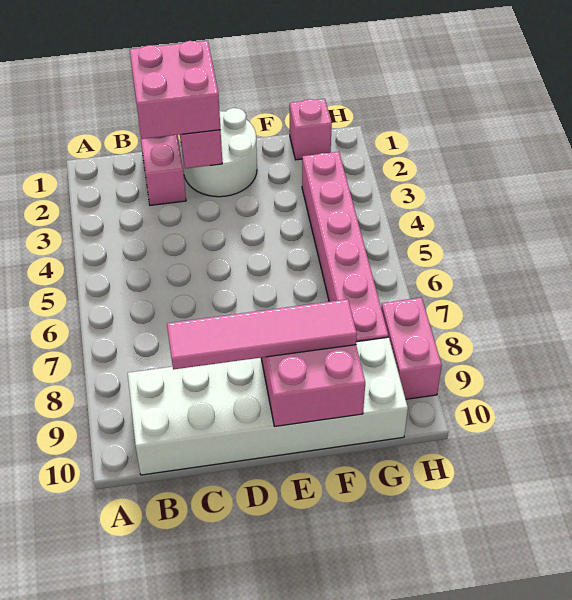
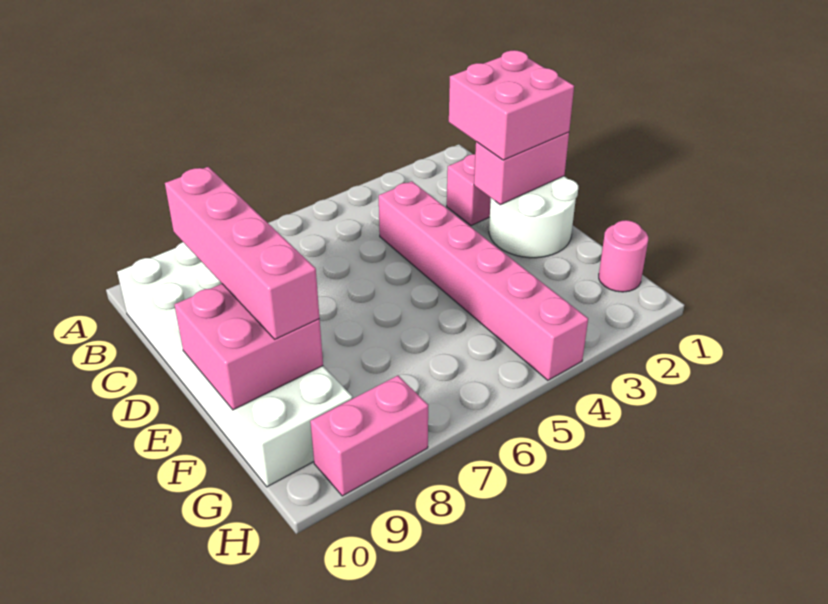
pink tile C9:F9 level 3 -> pink brick C9:F9 level 3
pink brick G1 level 1 -> pink round brick G1 level 1
pink brick G3:G8 level 1 -> pink brick C4:H4 level 1

